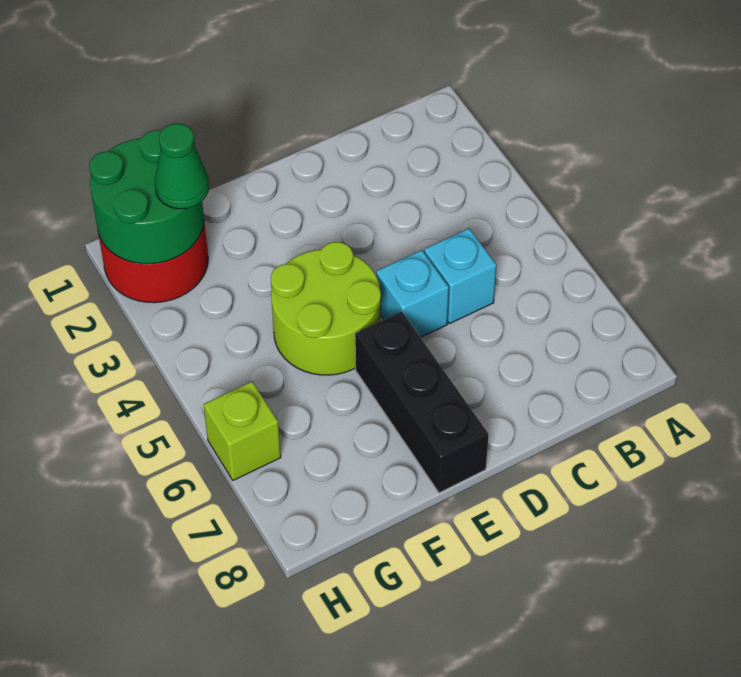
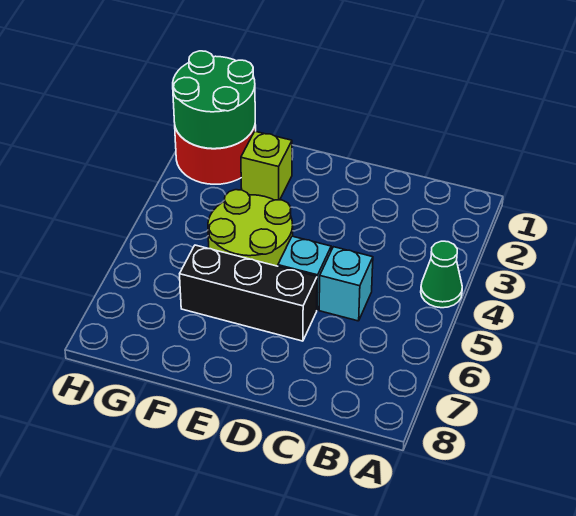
black brick E6:E8 level 1 -> black brick D6:F6 level 1
green cone G2 level 3 -> green cone A4 level 1
lime brick H6 level 1 -> lime brick F2 level 1

